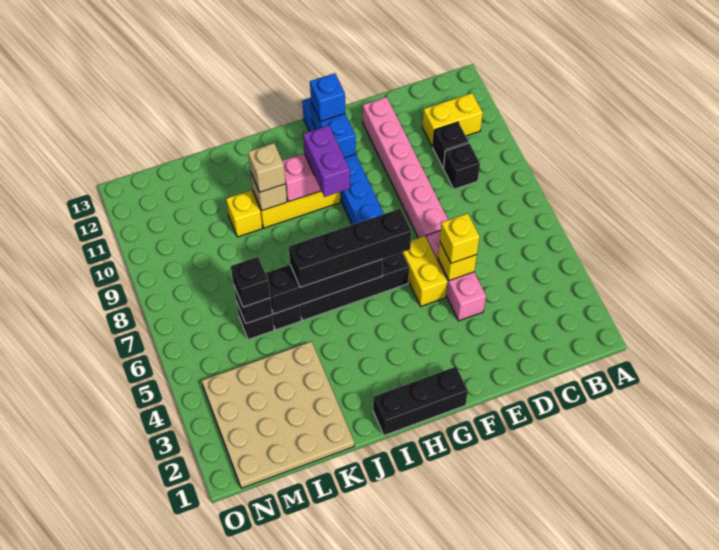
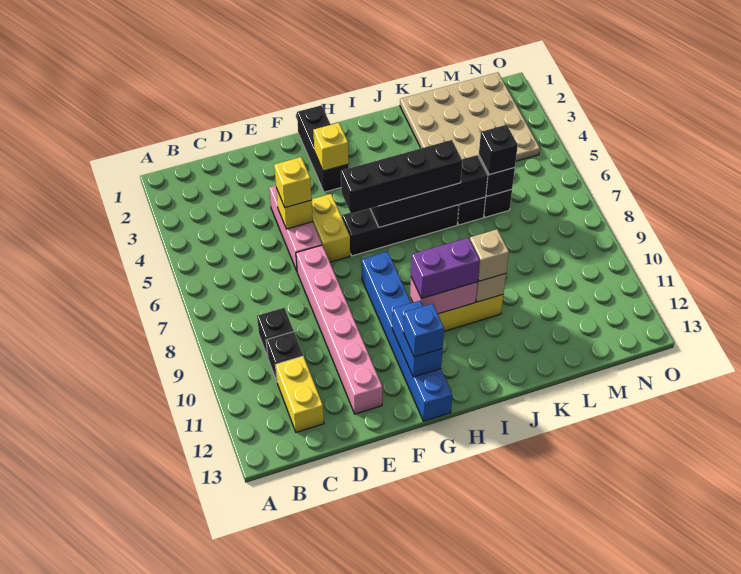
yellow brick B11:C11 level 1 -> yellow brick C11:C12 level 1
black brick G1:I1 level 1 -> black brick G1:G3 level 1
purple brick H9:H10 level 3 -> purple brick H10:I10 level 3
yellow brick K10 level 1 -> yellow brick G3 level 2

